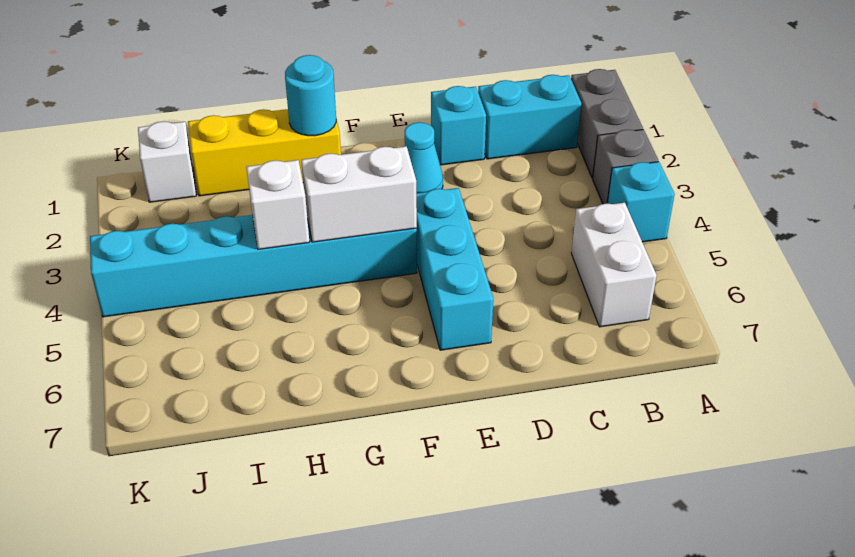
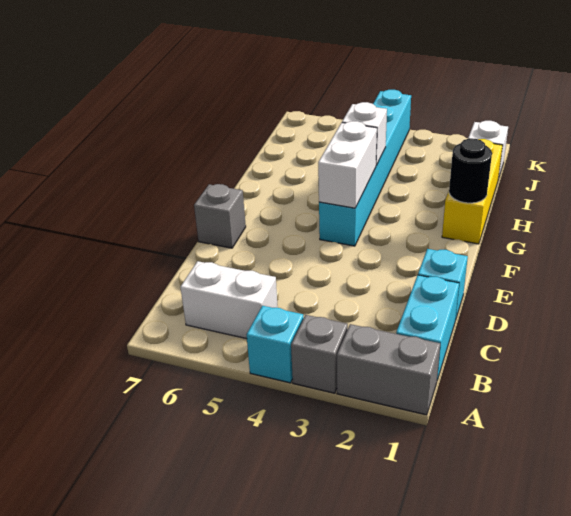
cyan cone E2 level 1 -> none
cyan brick E4:E6 level 1 -> none
none -> grey brick E7 level 1
cyan round brick G1 level 2 -> black round brick G1 level 2

